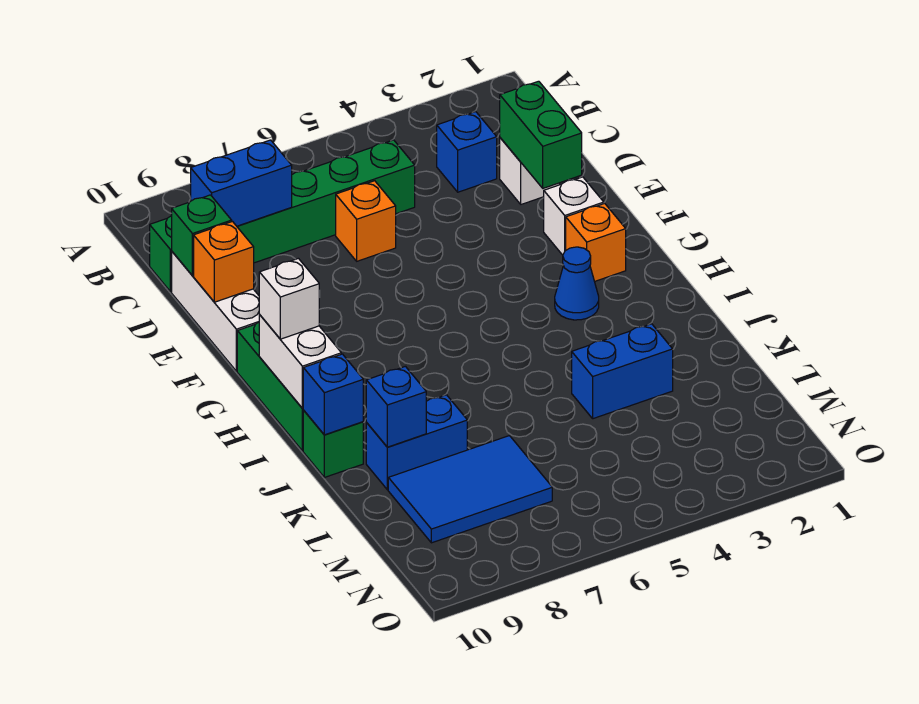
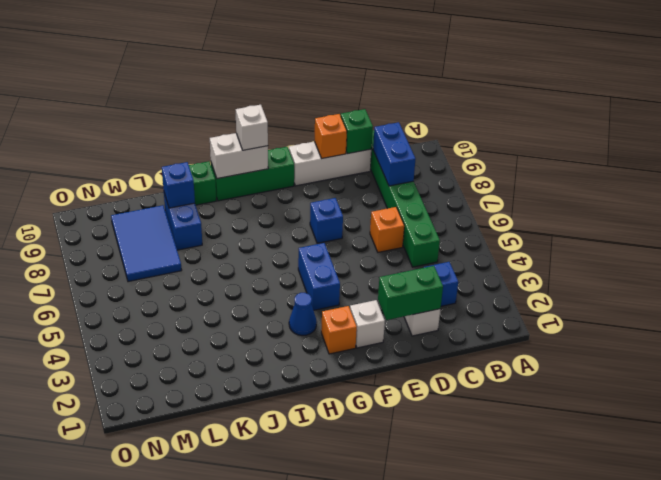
blue brick J10 level 2 -> blue brick F7 level 1
blue brick K3:K4 level 1 -> blue brick G4:G5 level 1

